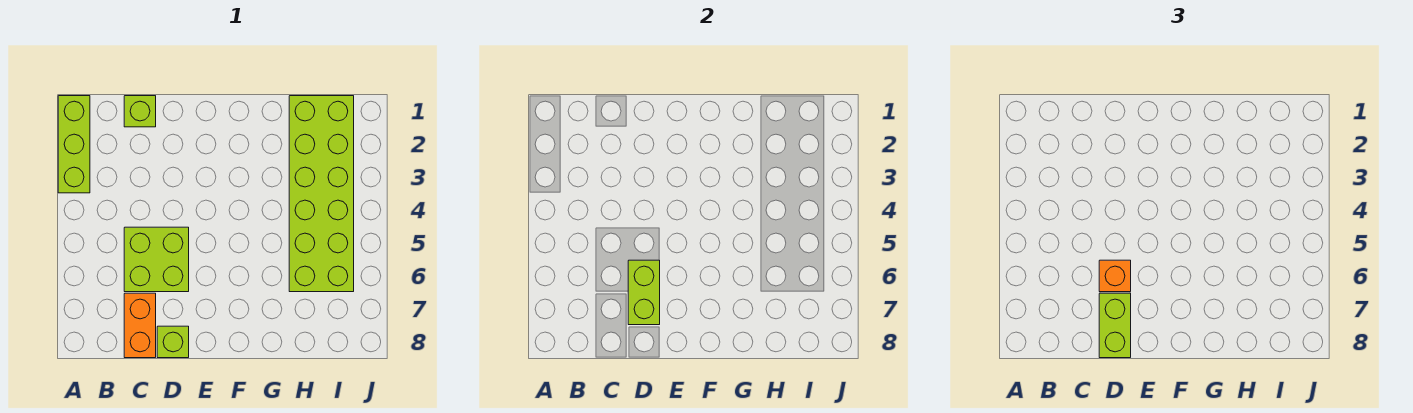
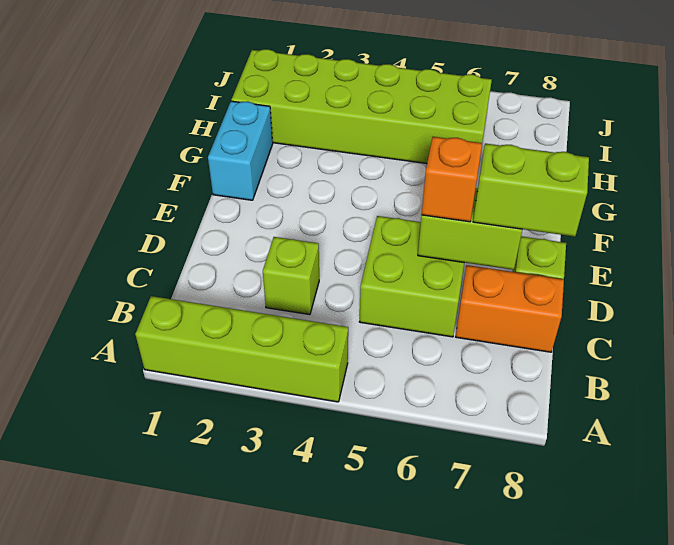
lime brick A1:A3 level 1 -> lime brick A1:A4 level 1
lime brick C1 level 1 -> lime brick C3 level 1
none -> cyan brick F1:G1 level 1

